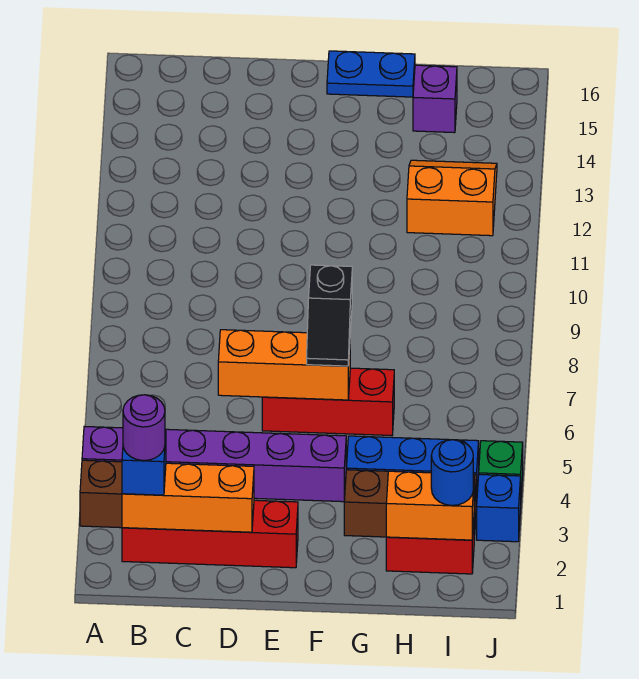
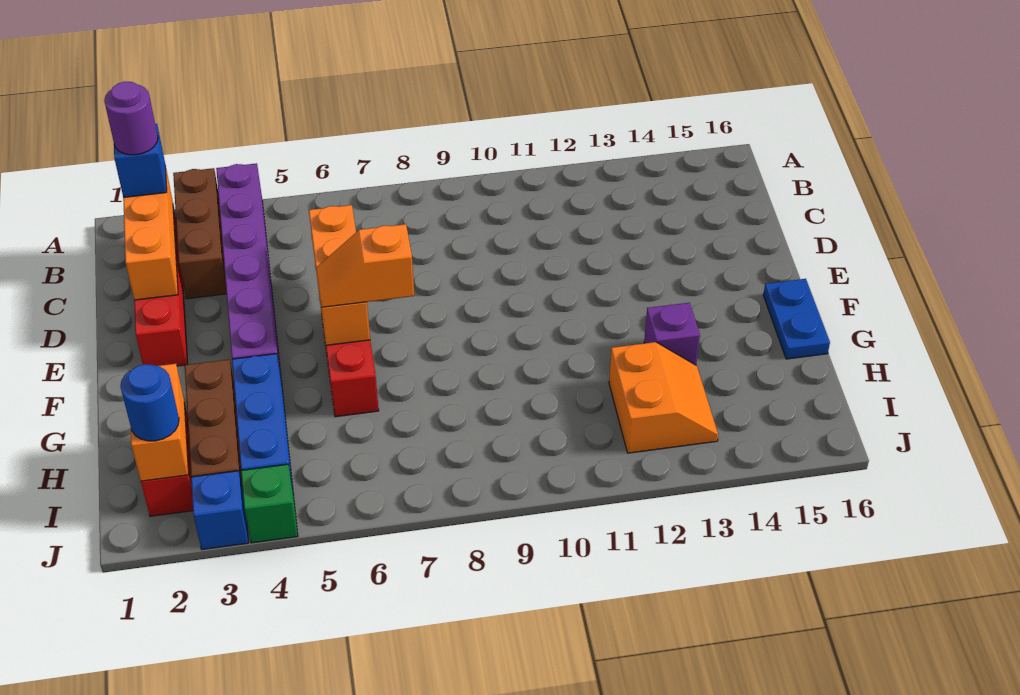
black slope F6:F7 level 3 top 7 -> orange slope F6:F7 level 3 top 7
purple brick H15 level 1 -> purple brick G13 level 1

